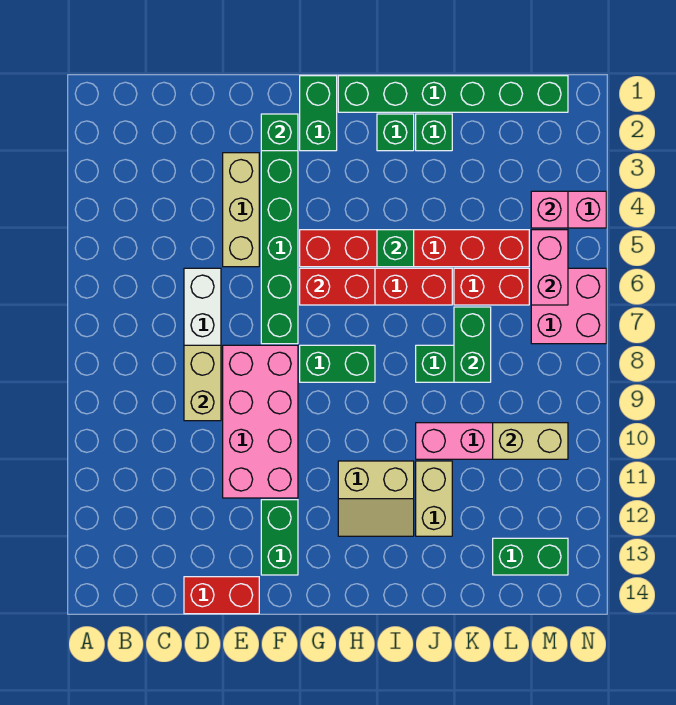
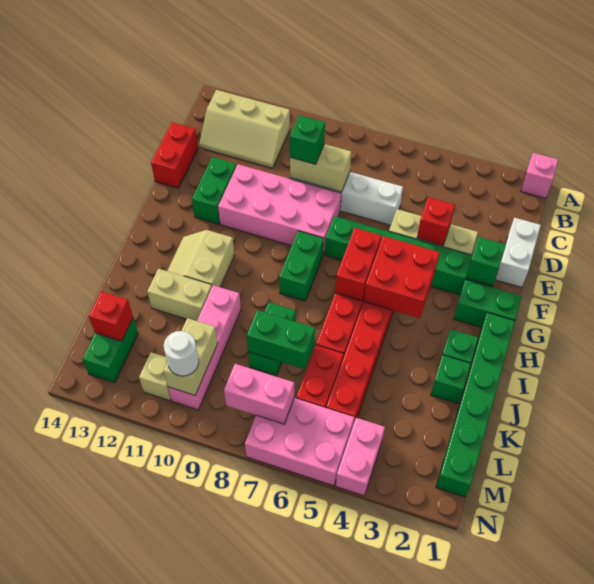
none -> tan slope B11:C13 level 1 top B
none -> white brick D1:E1 level 1
none -> red brick E4 level 2
green brick F12:F13 level 1 -> green brick E12:F12 level 1
none -> red brick G4:H5 level 2
green brick I5 level 2 -> green brick D9 level 3
none -> red brick L13 level 2
pink brick M4 level 2 -> pink brick A1 level 1
pink brick M5:M6 level 2 -> pink brick M7:M8 level 2
pink brick M6:N7 level 1 -> pink brick M5:N7 level 1
none -> white round brick M10 level 3
none -> tan brick M11 level 1

